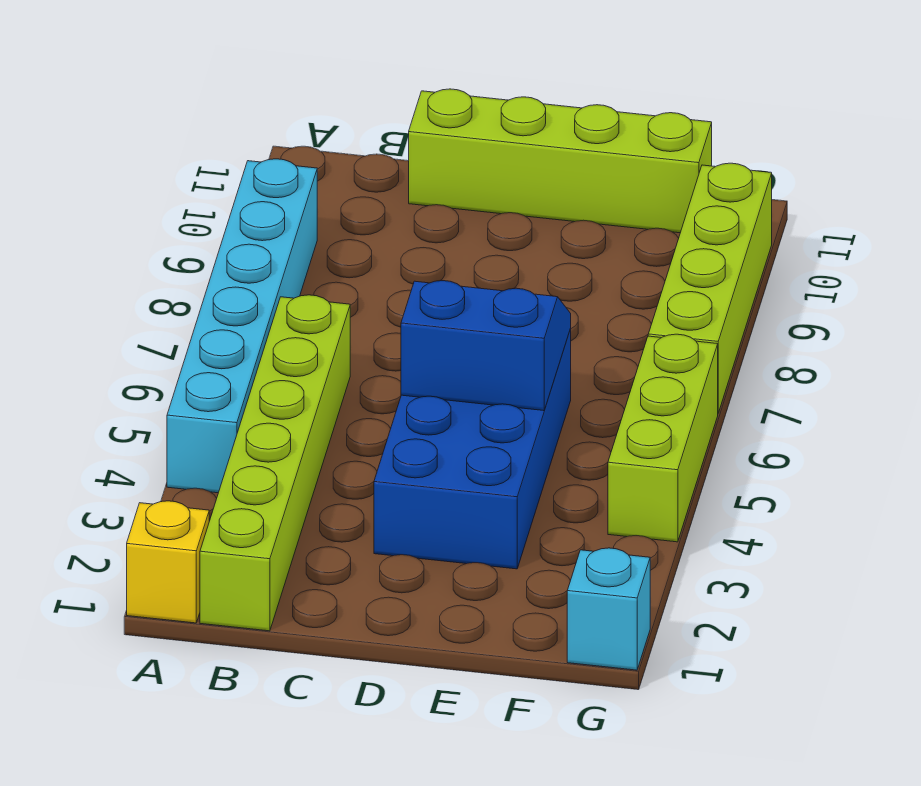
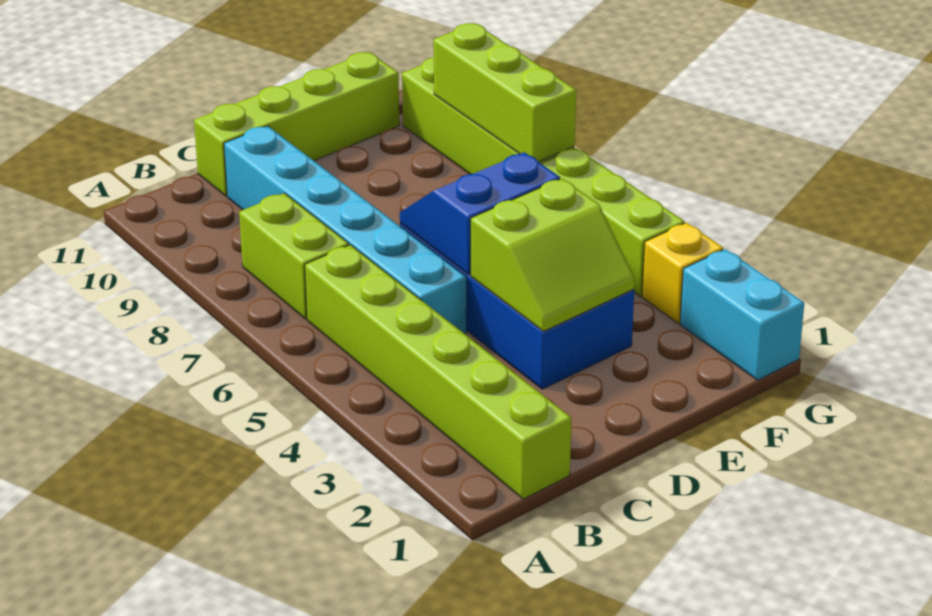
yellow brick A1 level 1 -> yellow brick G3 level 1
cyan brick A4:A9 level 1 -> cyan brick C5:C10 level 1
none -> lime brick B7:B8 level 1
none -> lime slope D3:E4 level 2 top 4
cyan brick G1 level 1 -> cyan brick G1:G2 level 1
none -> lime brick G7:G9 level 2

